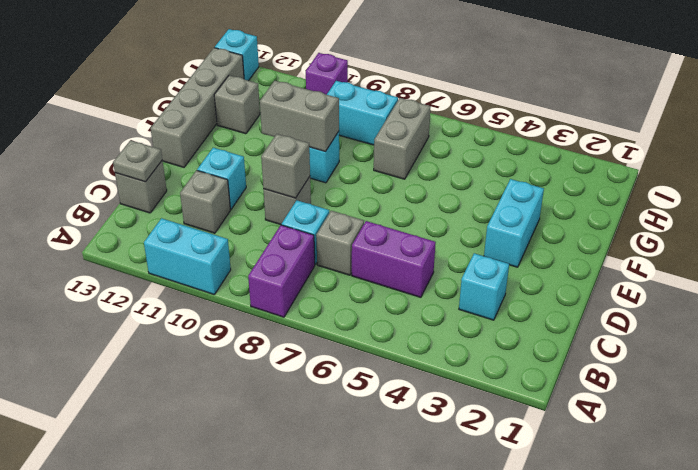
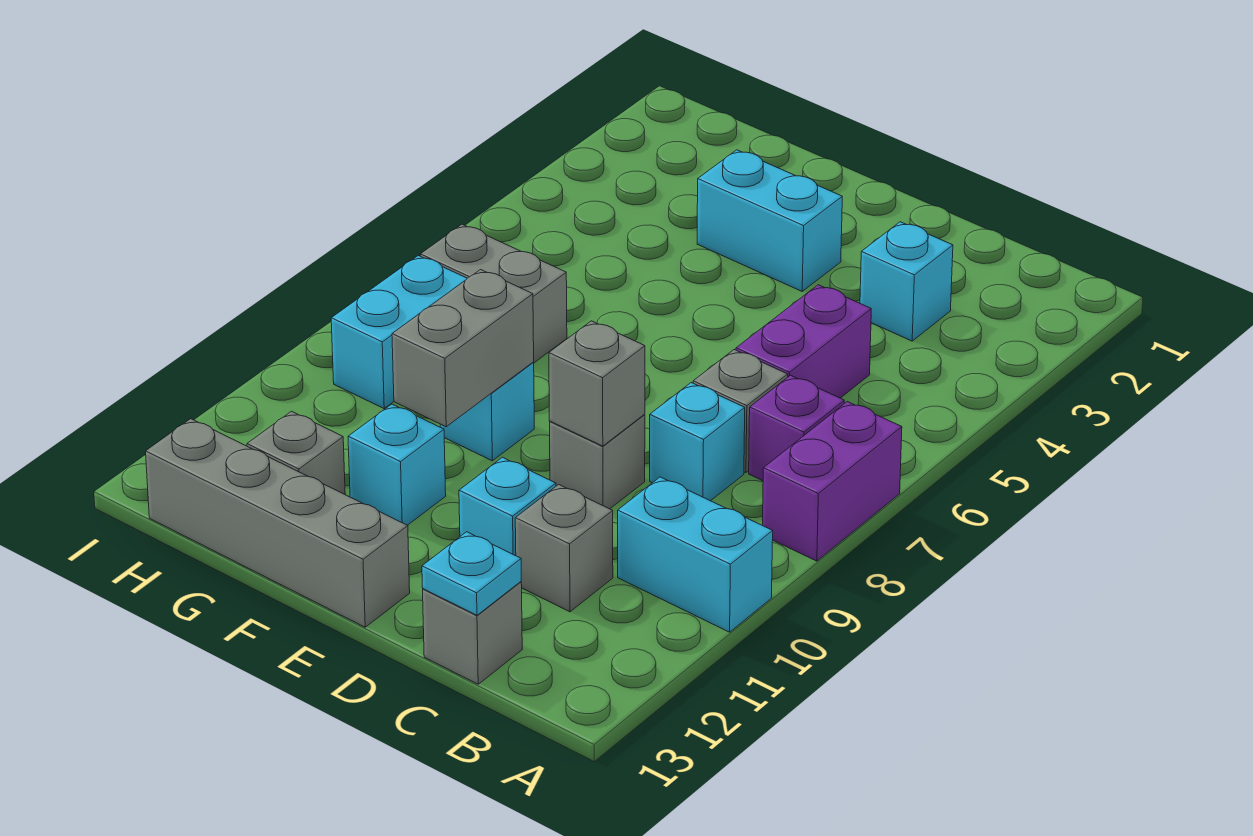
purple brick A8:B8 level 1 -> purple brick A7:A8 level 1
cyan brick A10:A11 level 1 -> cyan brick A10:B10 level 1
grey plate C13 level 2 -> cyan plate C13 level 2
purple brick I10 level 1 -> purple brick B7 level 1
cyan brick I13 level 1 -> cyan brick F11 level 1

